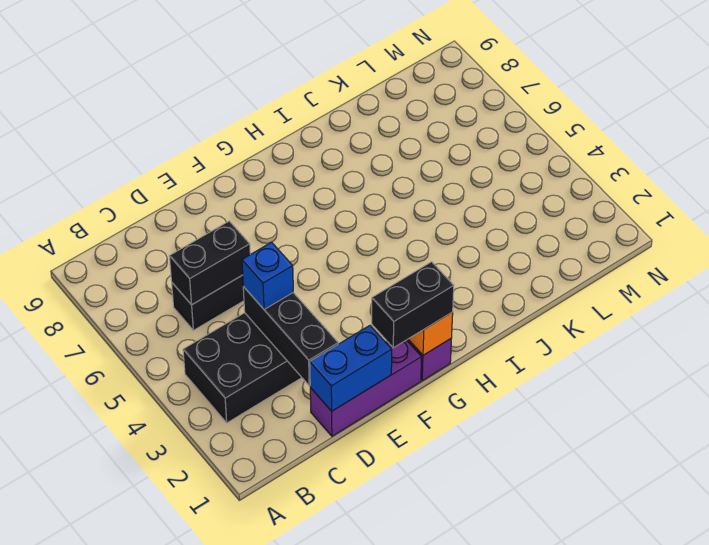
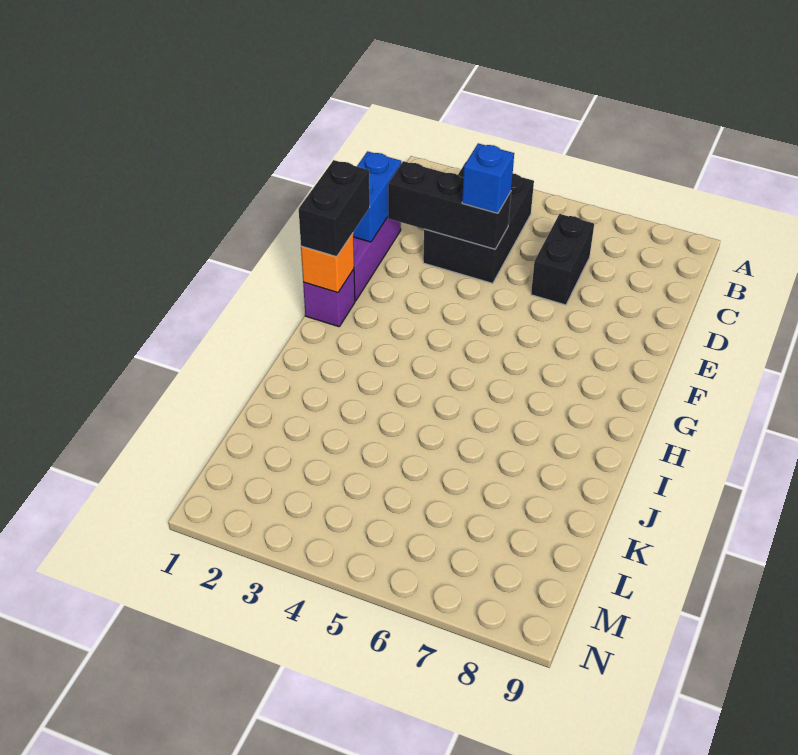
black brick C6:D6 level 2 -> none

